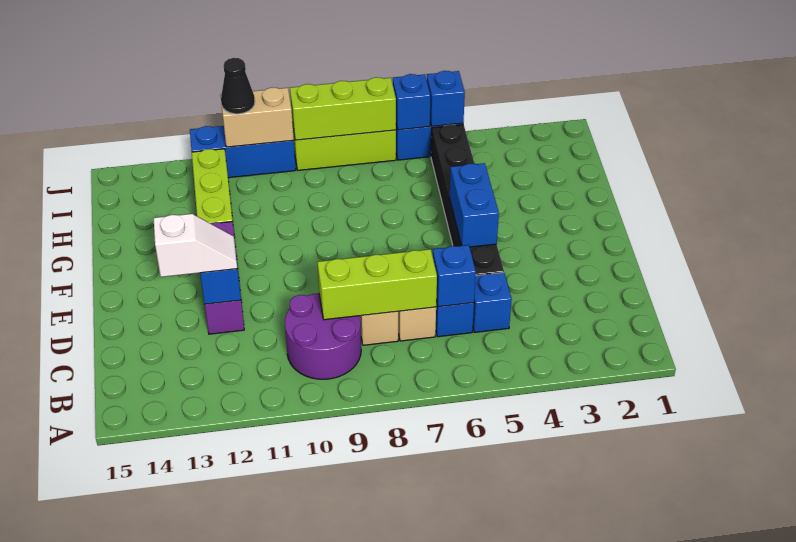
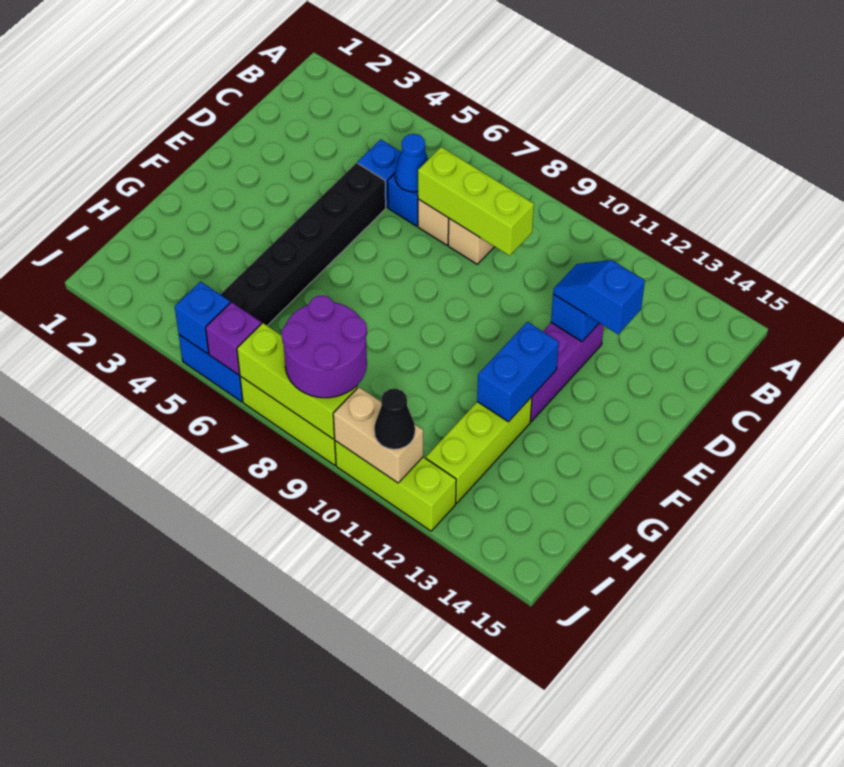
purple round brick B9:C10 level 1 -> purple round brick I8:J9 level 3
blue brick C6 level 2 -> blue cone C6 level 2
white slope D12:D13 level 3 top 13 -> blue slope D12:D13 level 3 top 13
blue brick E5:F5 level 2 -> blue brick F12:G12 level 2
blue brick J6 level 2 -> purple brick J6 level 2
blue brick J10:J12 level 1 -> lime brick J10:J12 level 1

